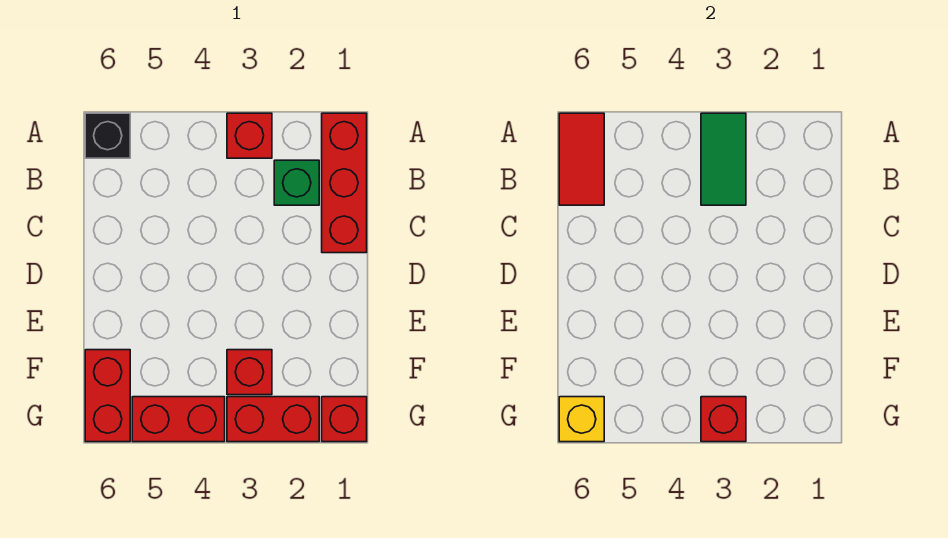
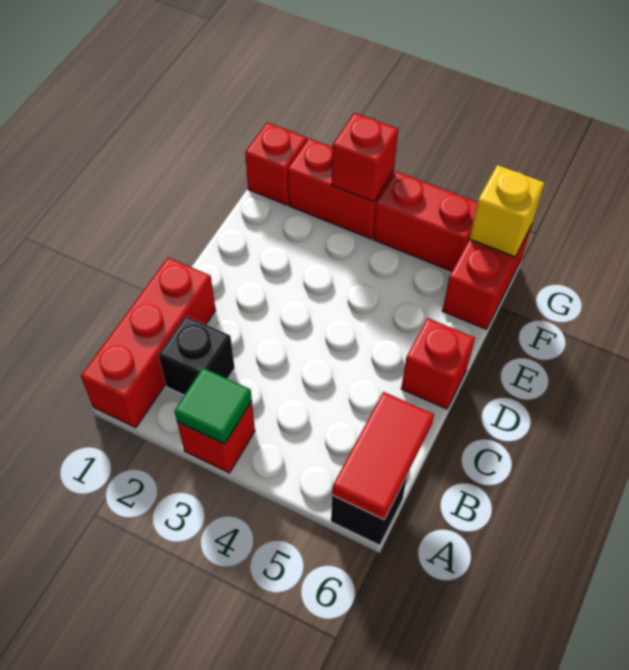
green tile A3:B3 level 2 -> green tile A3 level 2
green brick B2 level 1 -> black brick B2 level 1
red brick F3 level 1 -> red brick D6 level 1

